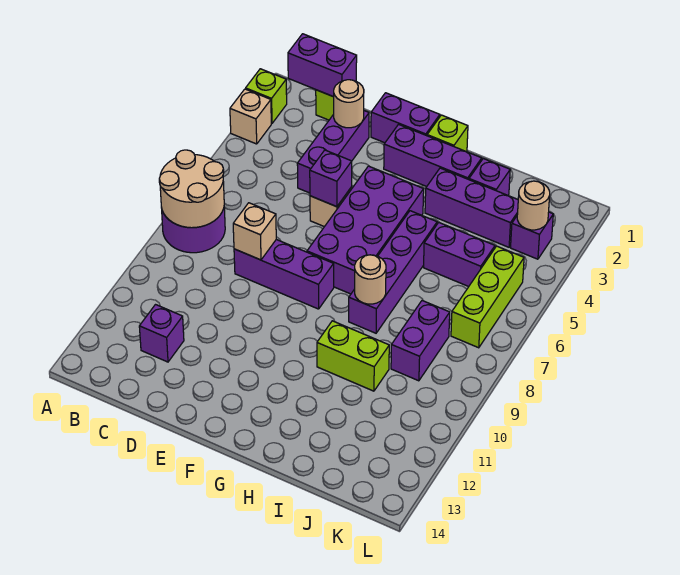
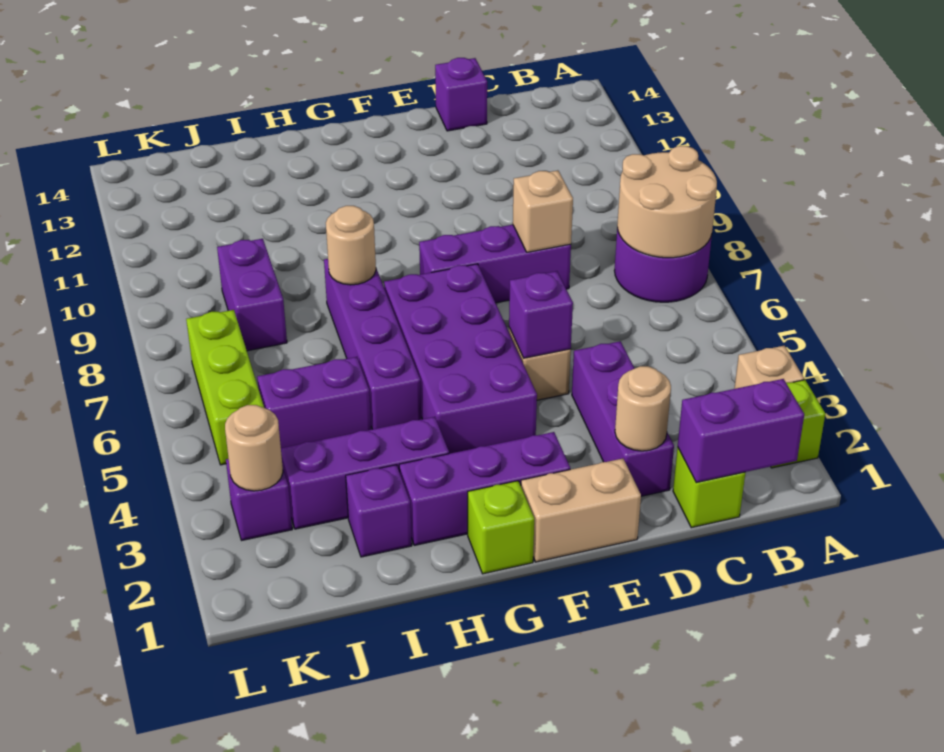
purple brick C12 level 1 -> purple brick D14 level 1
purple brick E1:F1 level 1 -> tan brick E1:F1 level 1
lime brick H10:I10 level 1 -> none

